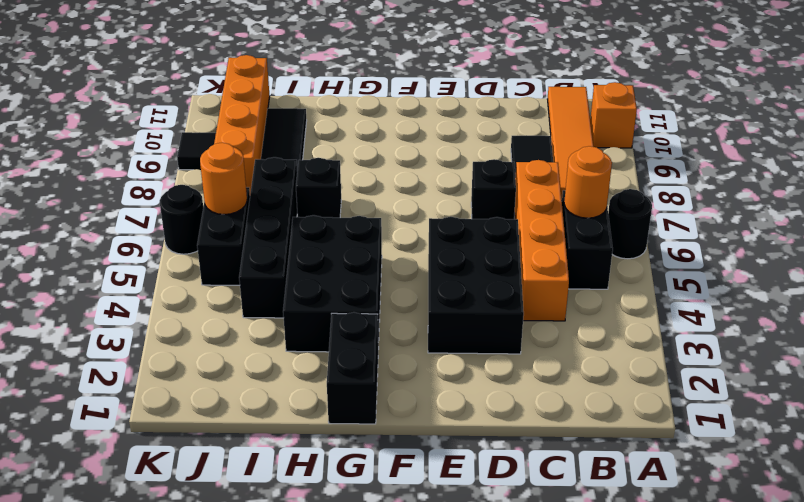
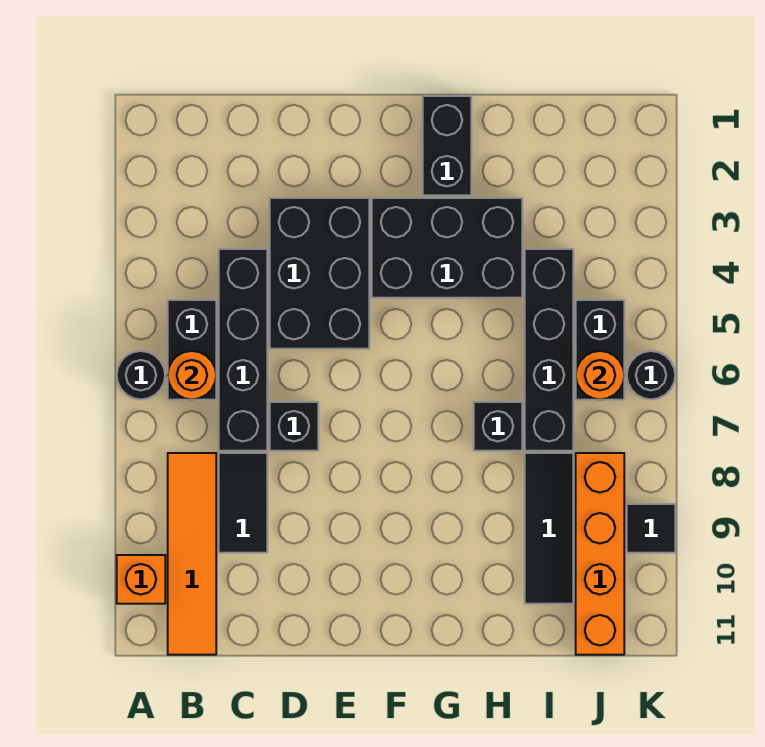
orange brick C4:C7 level 1 -> black brick C4:C7 level 1
black brick G3:H5 level 1 -> black brick F3:H4 level 1

